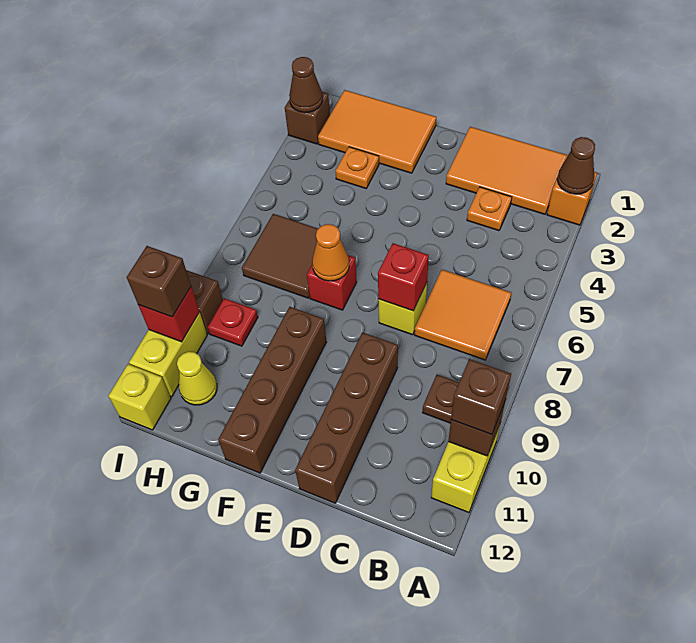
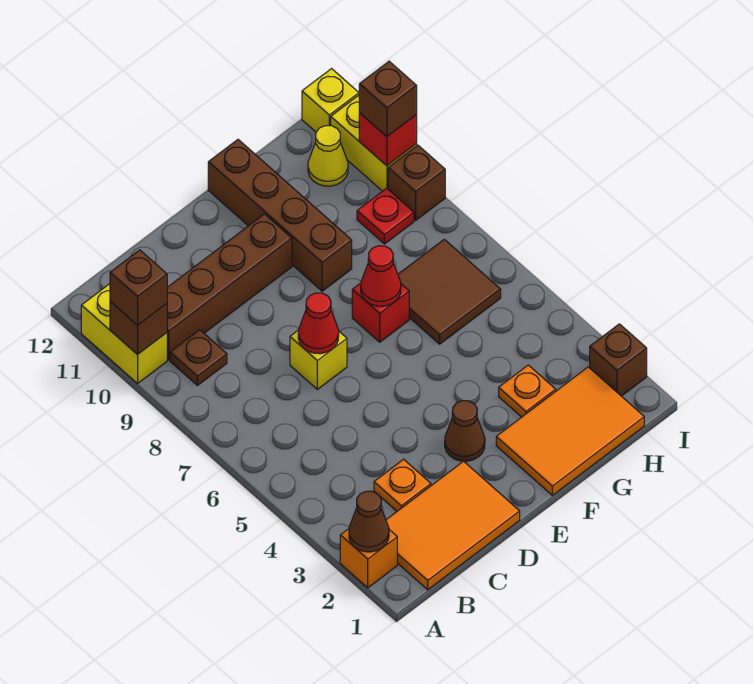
orange tile B6:C7 level 1 -> none
red brick D7 level 2 -> red cone D7 level 2
brown brick D9:D12 level 1 -> brown brick B10:E10 level 1
orange cone F7 level 2 -> red cone F7 level 2
brown cone I2 level 2 -> brown cone E3 level 1

